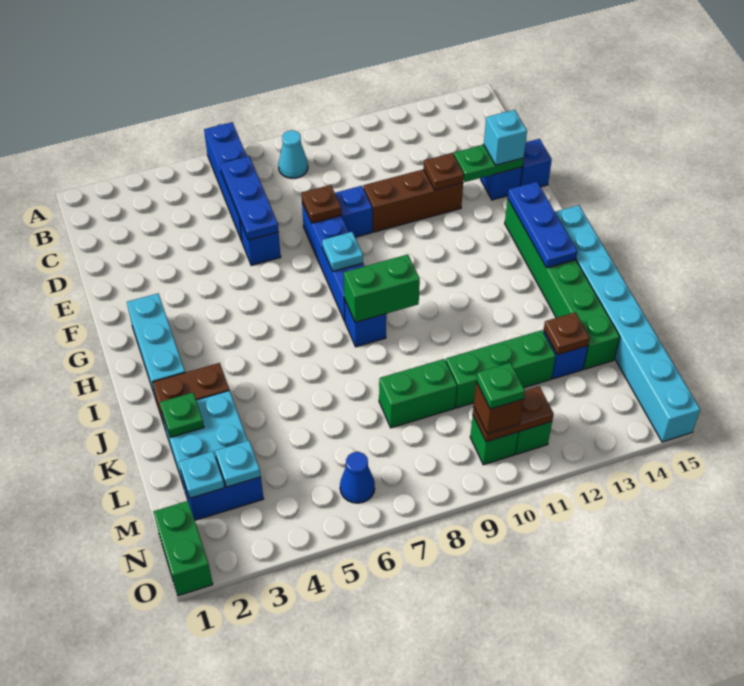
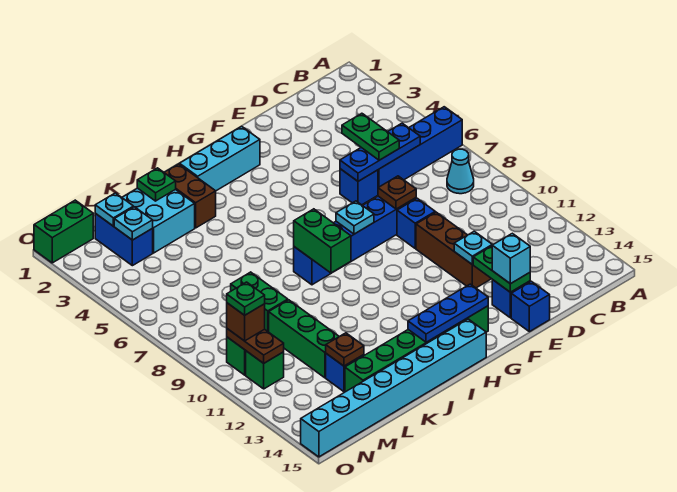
none -> green plate D5:D6 level 3
brown plate E12 level 2 -> cyan plate E12 level 2
blue cone N6 level 1 -> none

